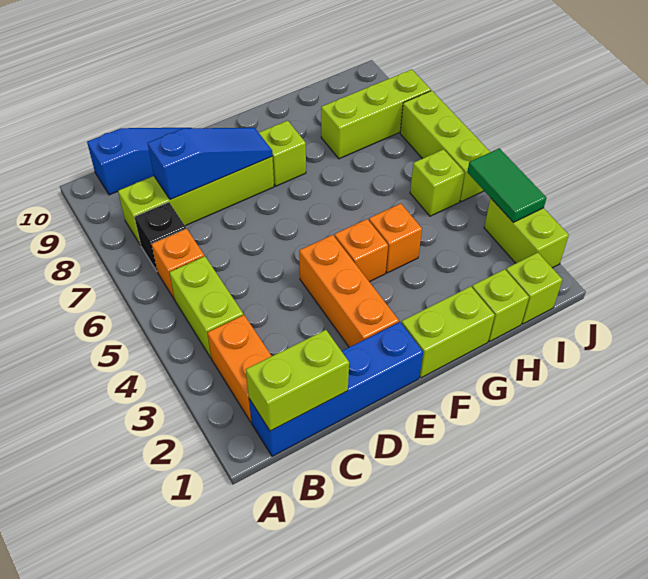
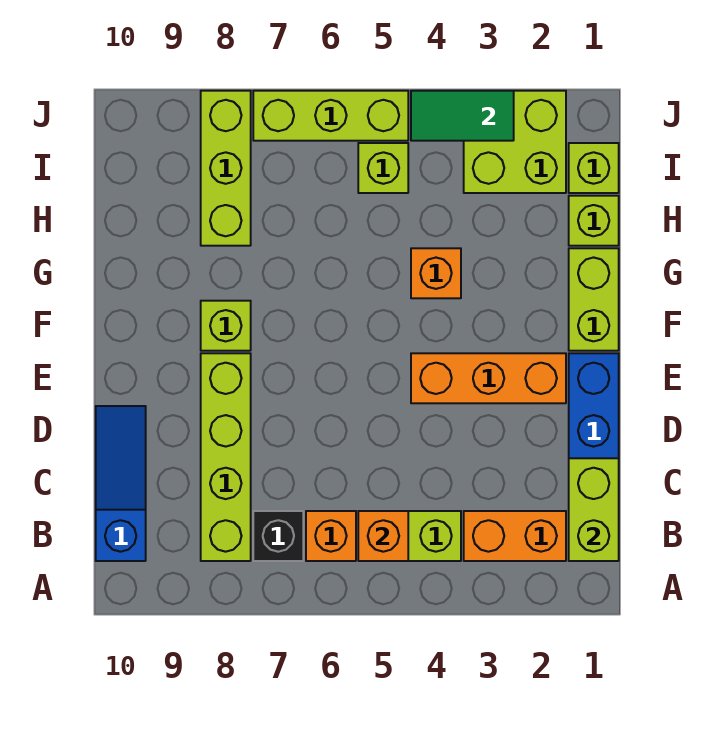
blue slope C8:E8 level 2 top C -> none
orange brick F4 level 1 -> orange brick B5 level 2
lime brick J2:J3 level 1 -> lime brick I2:J3 level 1

